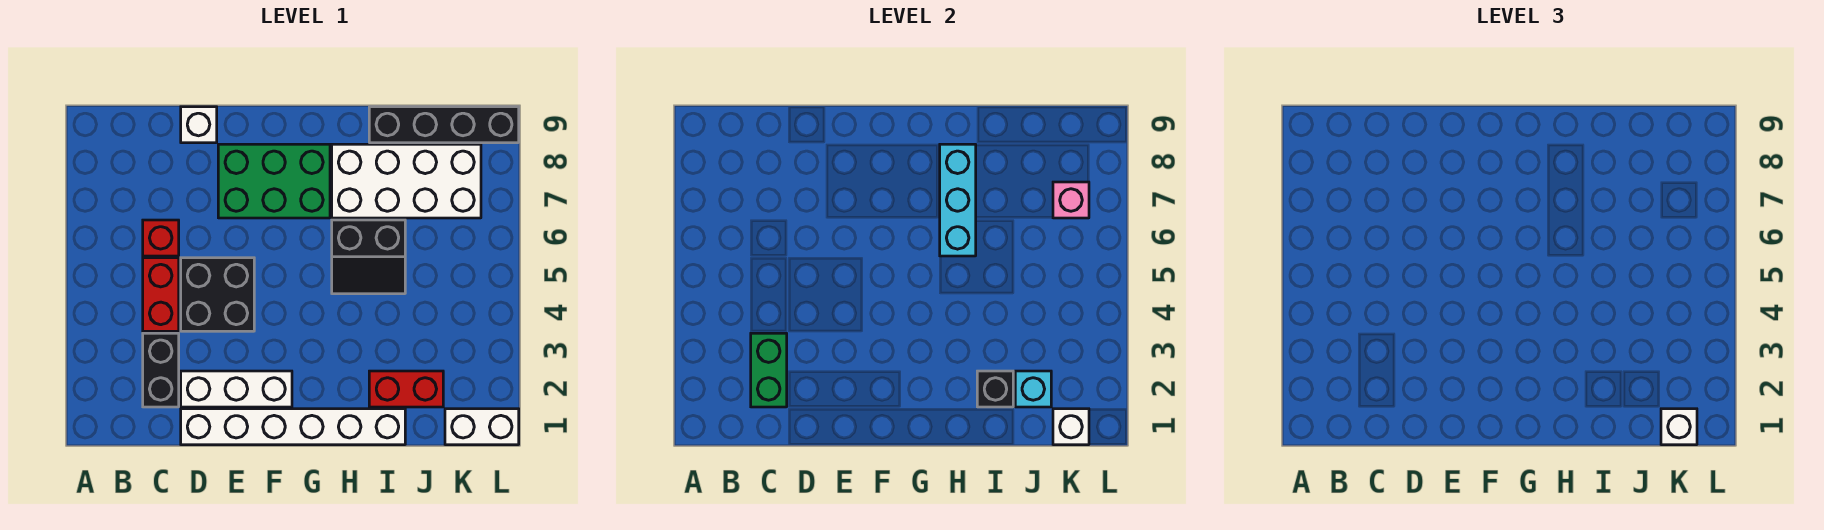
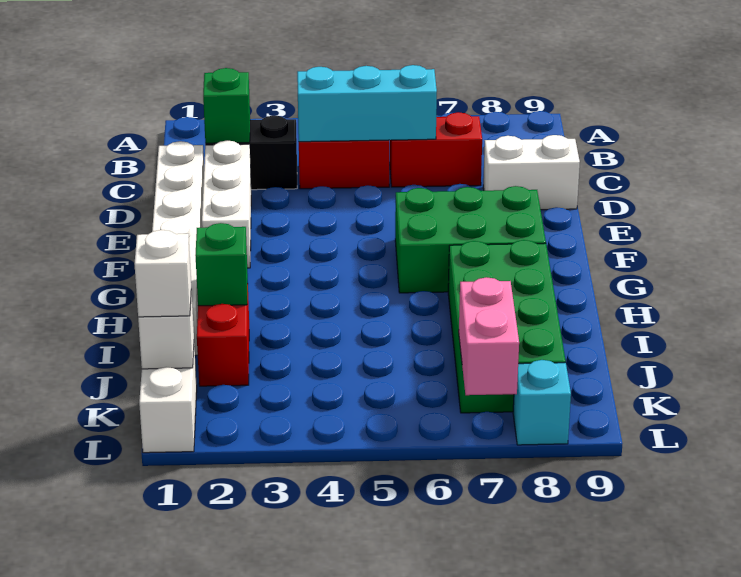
green brick C2:C3 level 2 -> green brick C2 level 2
red brick C6 level 1 -> red brick C6:C7 level 1
black brick D4:E5 level 1 -> none
white brick D9 level 1 -> white brick D8:D9 level 1
green brick E7:G8 level 1 -> green brick F6:G8 level 1
black slope H5:I6 level 1 top 6 -> none
cyan brick H6:H8 level 2 -> cyan brick C4:C6 level 2
white brick H7:K8 level 1 -> green brick H7:K8 level 1
black brick I2 level 2 -> green brick I2 level 2
black brick I9:L9 level 1 -> none
cyan brick J2 level 2 -> cyan brick L8 level 1
pink brick K7 level 2 -> pink brick K7:L7 level 2

